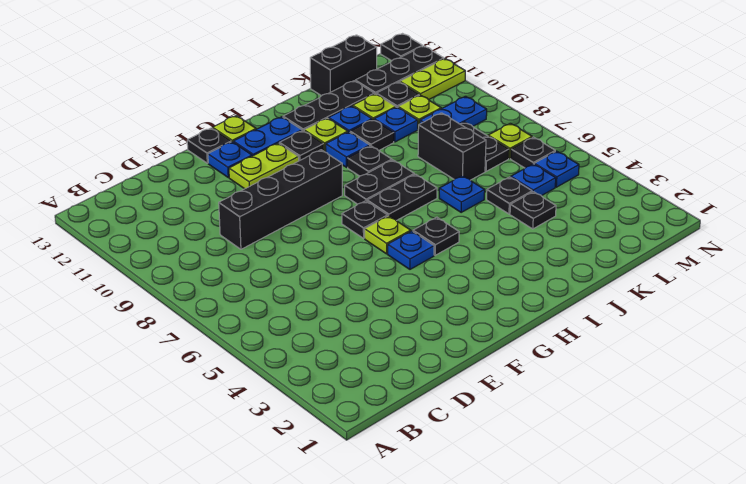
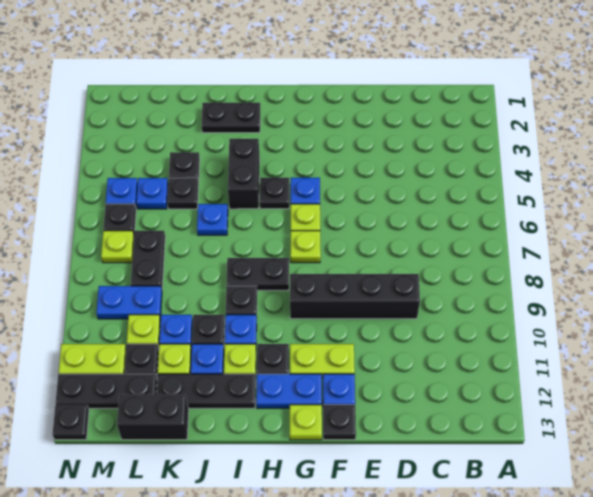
black plate G7 level 1 -> lime plate G7 level 1
black plate H7:I7 level 1 -> black plate I2:J2 level 1
black brick K7:K8 level 1 -> black brick I4:I5 level 1

